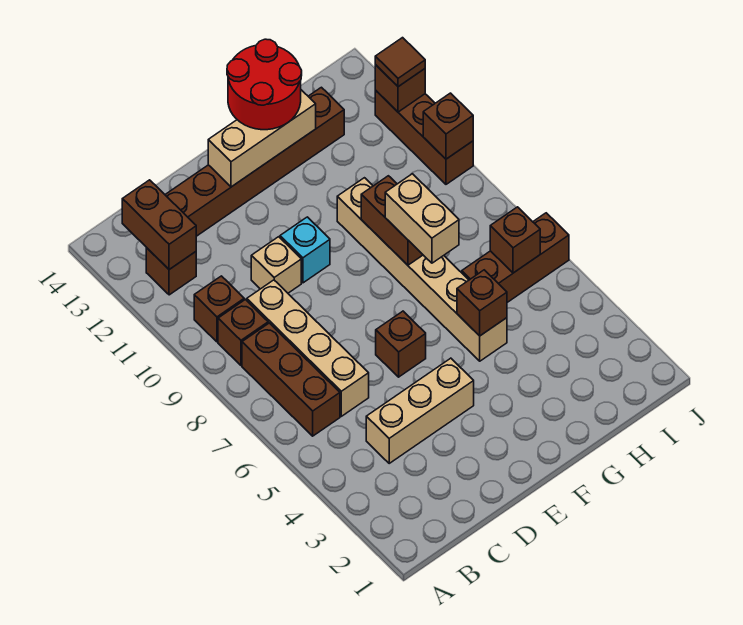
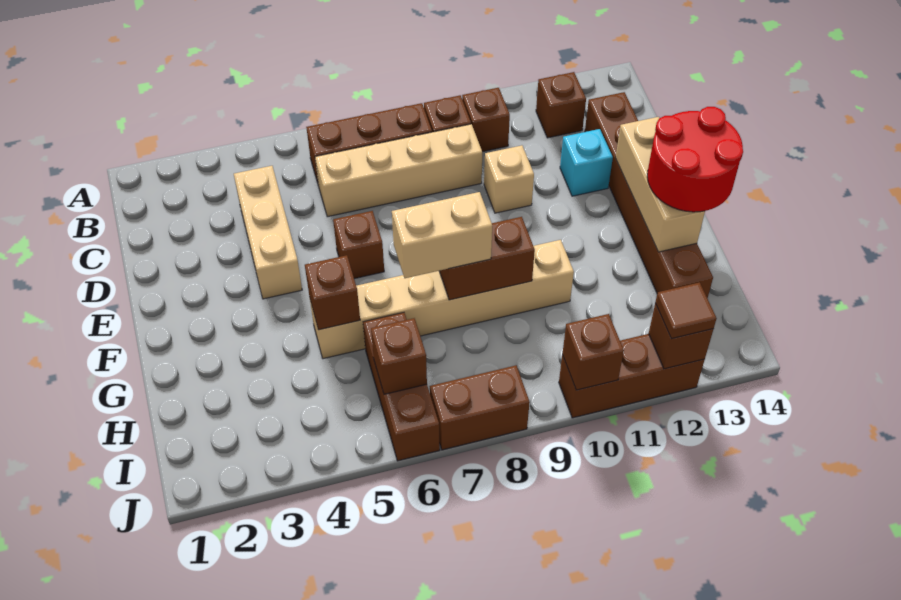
brown brick B12:B13 level 2 -> brown brick J7:J8 level 1
cyan brick E10 level 1 -> cyan brick D12 level 1

